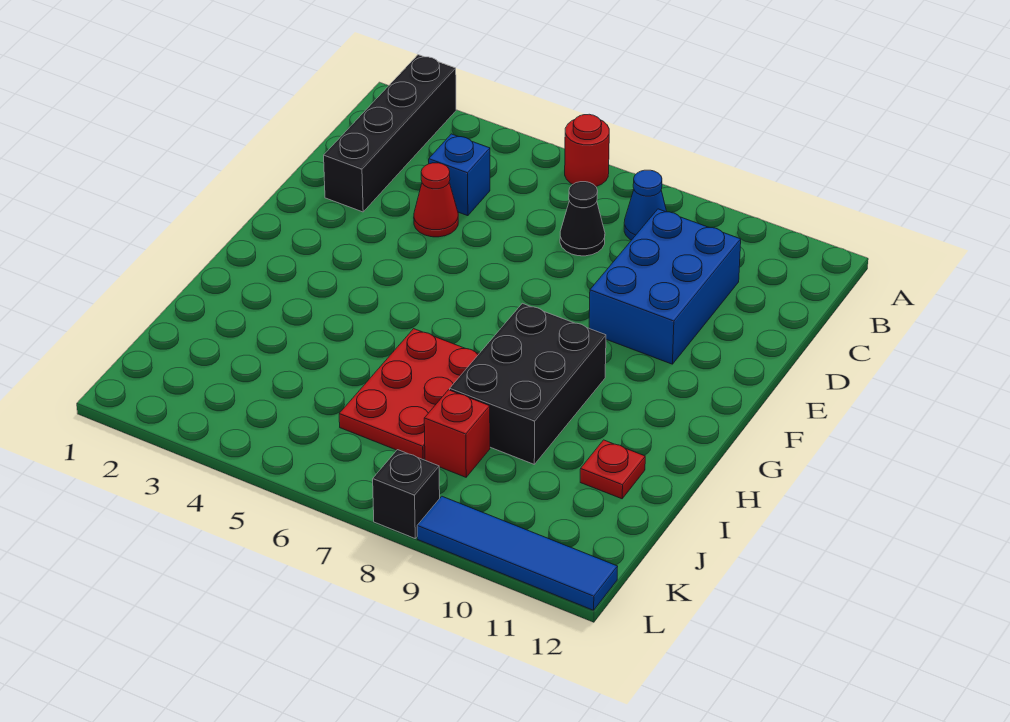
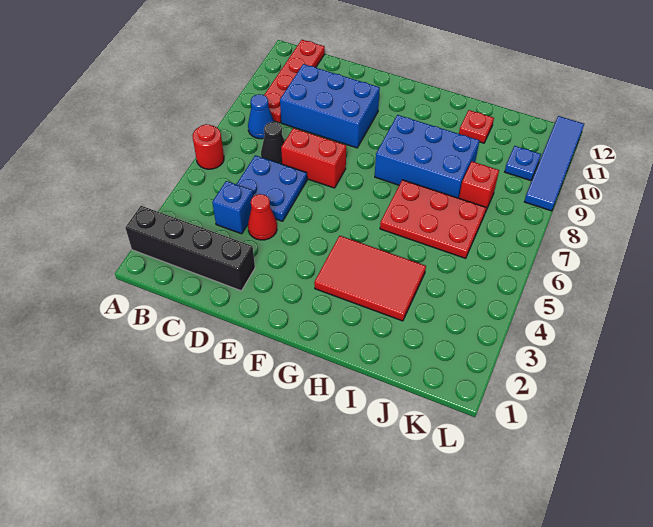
none -> red plate B9:B12 level 1
none -> blue plate C5:D6 level 1
none -> red brick D7:E7 level 1
none -> red tile G3:I4 level 1
black brick G8:I9 level 1 -> blue brick G8:I9 level 1
none -> blue plate K10 level 1
black brick L8 level 1 -> none

